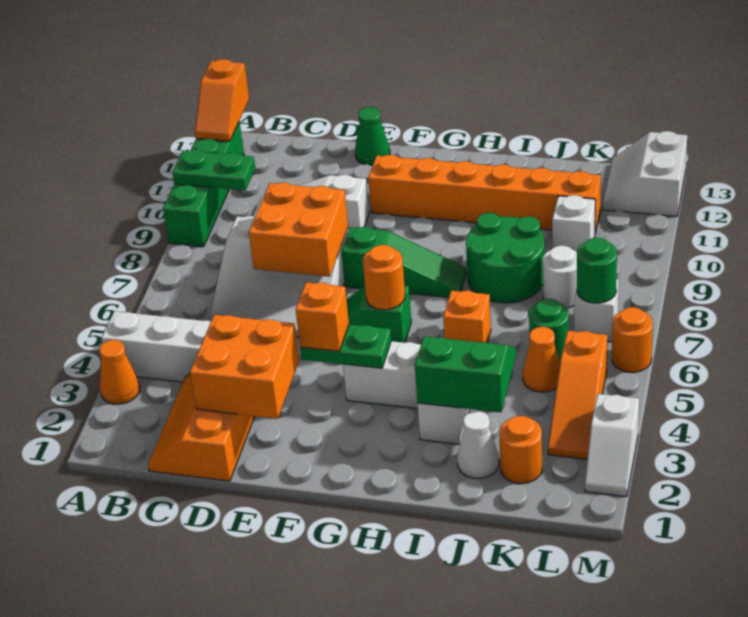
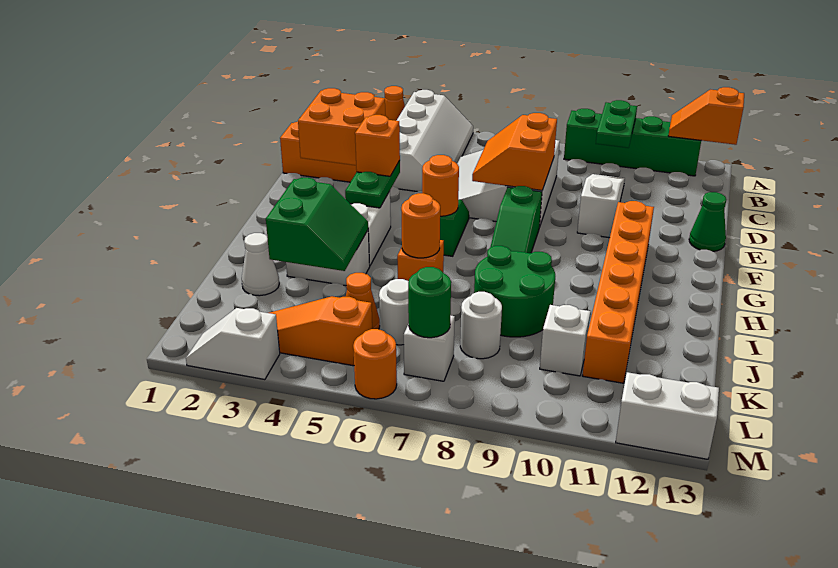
orange brick D7:E8 level 2 -> orange slope D7:E8 level 2 top 8
orange round brick K2 level 1 -> orange round brick I6 level 2
green round brick K6 level 1 -> white round brick K6 level 1

